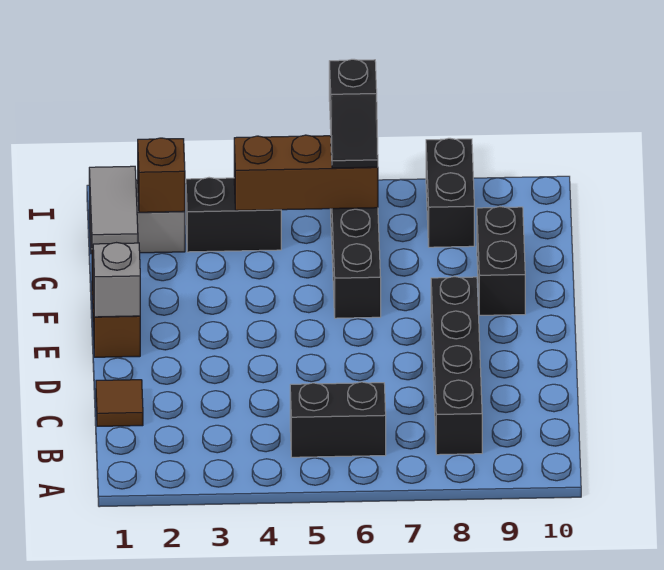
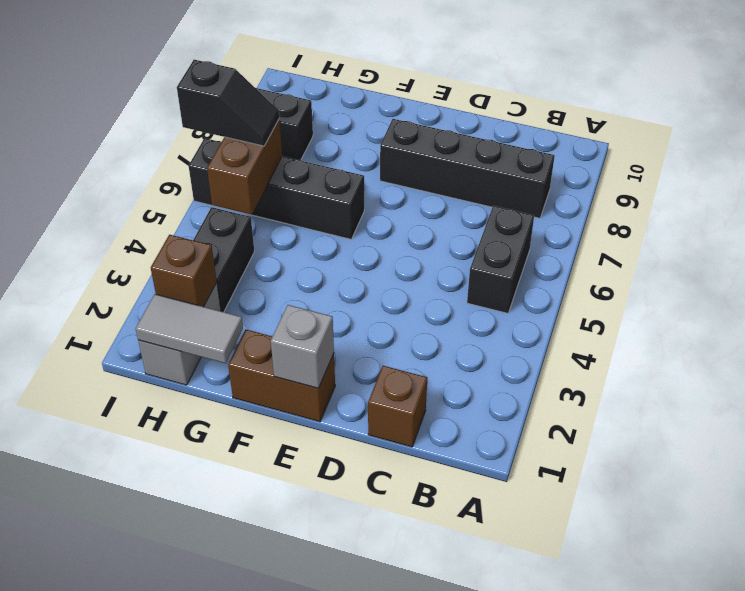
brown tile C1 level 1 -> brown brick C1 level 1
black brick F9:G9 level 1 -> none
brown brick H4:H6 level 2 -> brown brick H5:H6 level 2

